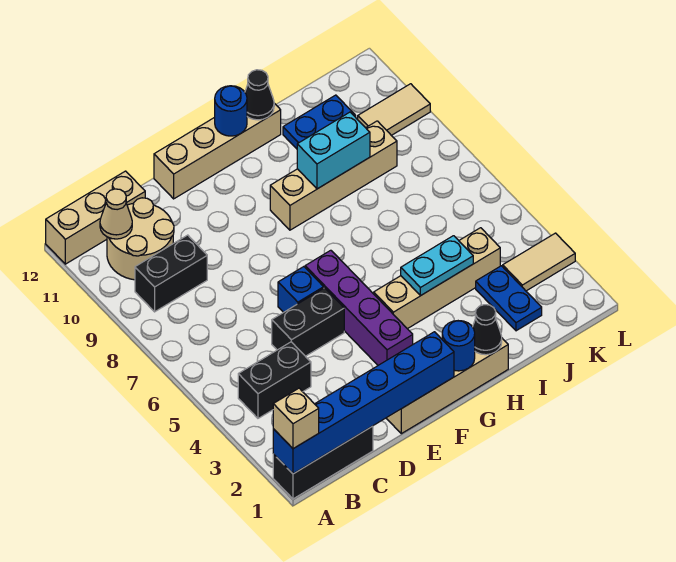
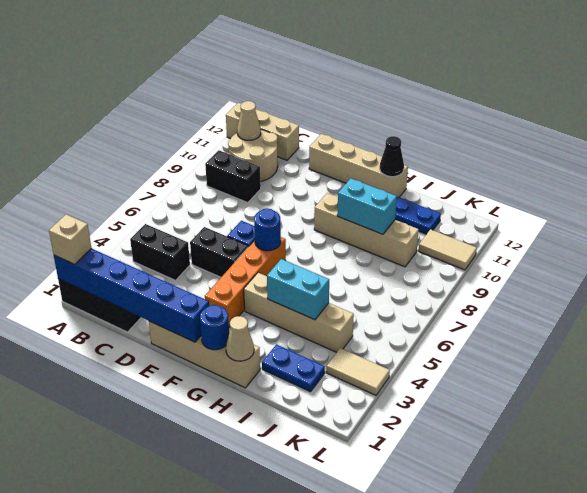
purple brick F3:F6 level 1 -> orange brick F3:F6 level 1
blue round brick G12 level 2 -> blue round brick F6 level 2
black cone H1 level 2 -> tan cone H1 level 2
cyan plate H4:I4 level 2 -> cyan brick H4:I4 level 2
blue plate J2:J3 level 1 -> blue plate I2:J2 level 1

